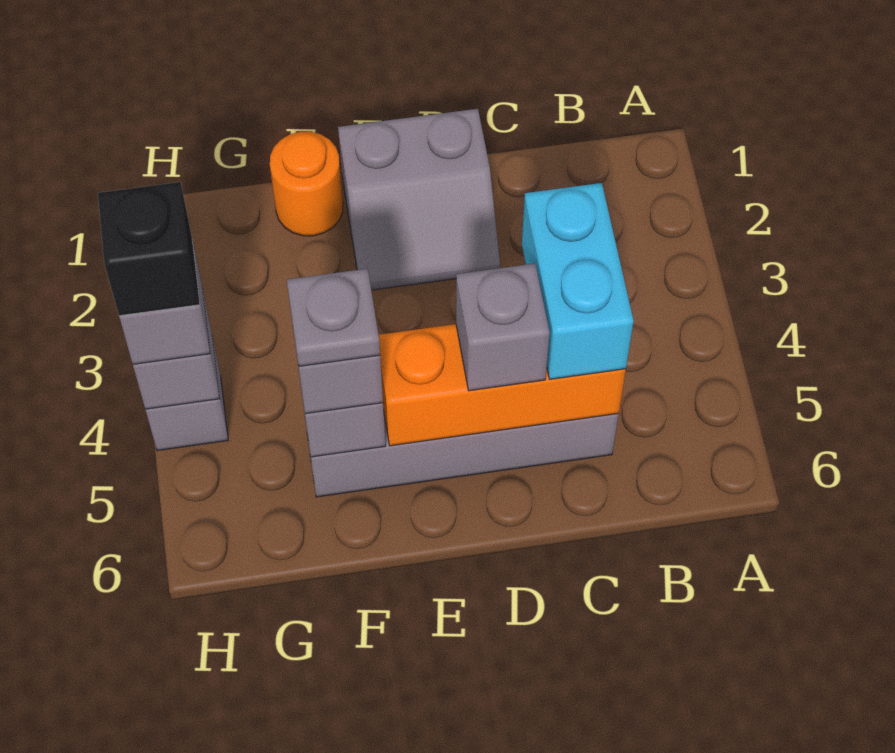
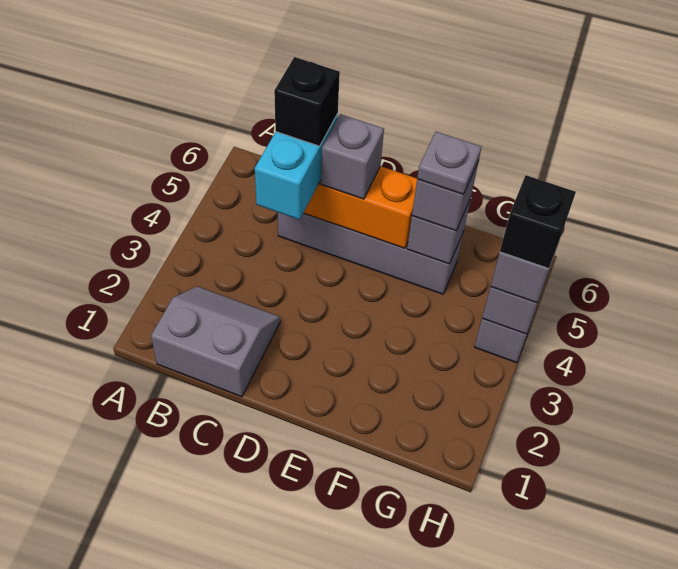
none -> black brick C5 level 4
grey slope D1:E2 level 1 top 1 -> grey slope B1:C2 level 1 top 1
orange round brick F1 level 1 -> none

